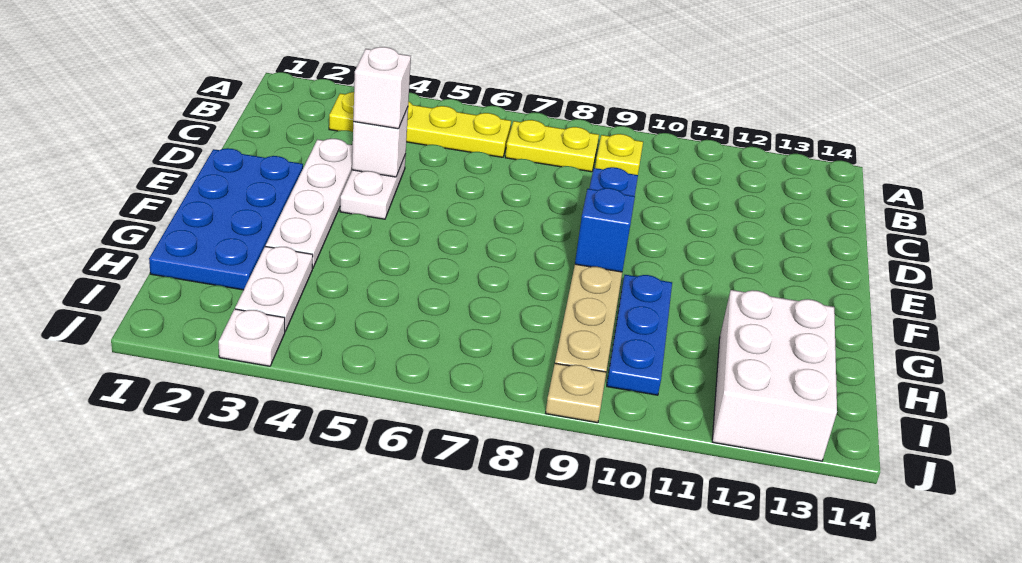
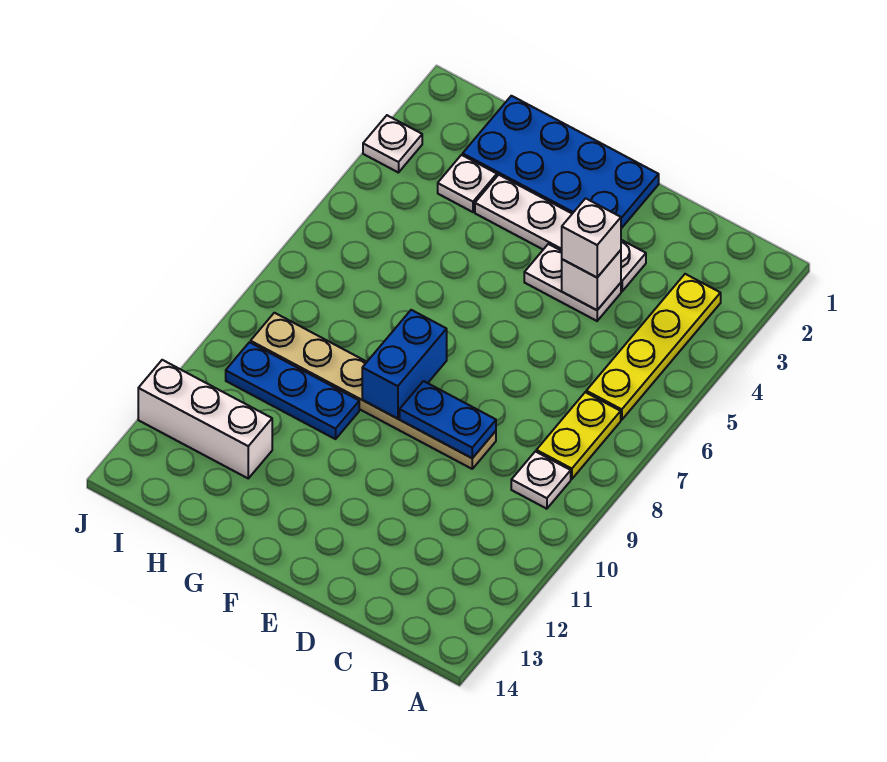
yellow plate B9 level 1 -> white plate B9 level 1
blue brick F9 level 2 -> blue brick F8:F9 level 2
white plate H3:I3 level 1 -> white plate H3 level 1
white brick H12:J13 level 1 -> white brick H12:J12 level 1
tan plate J9 level 1 -> none

